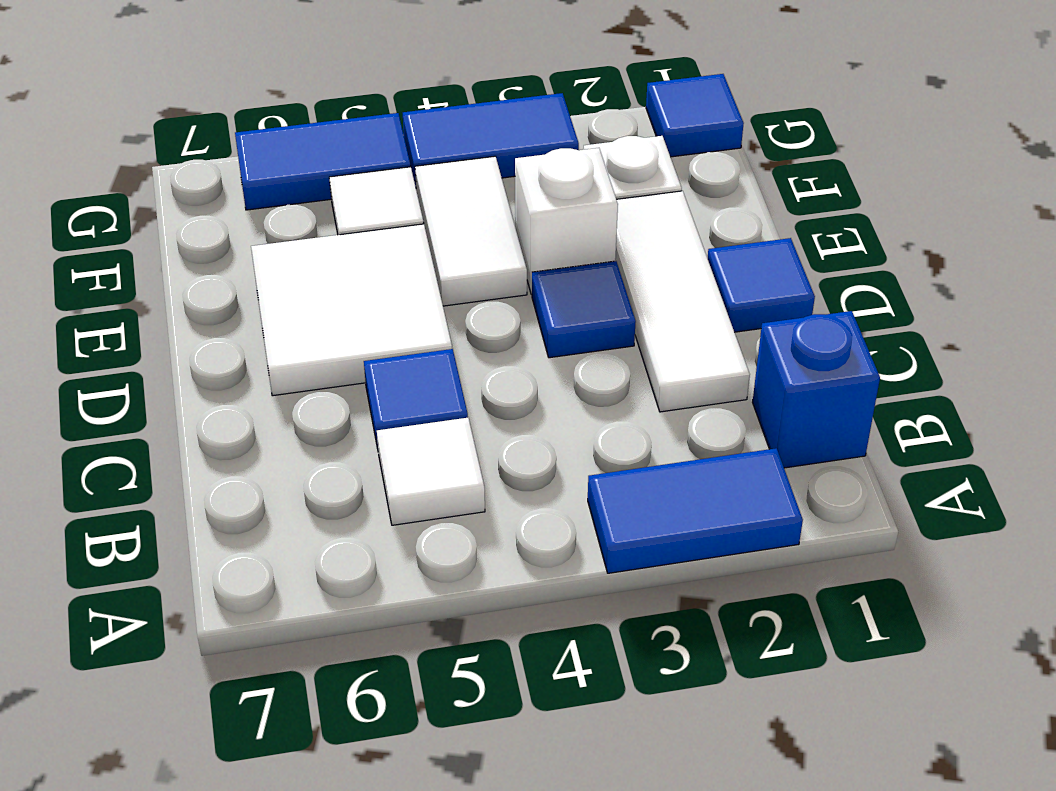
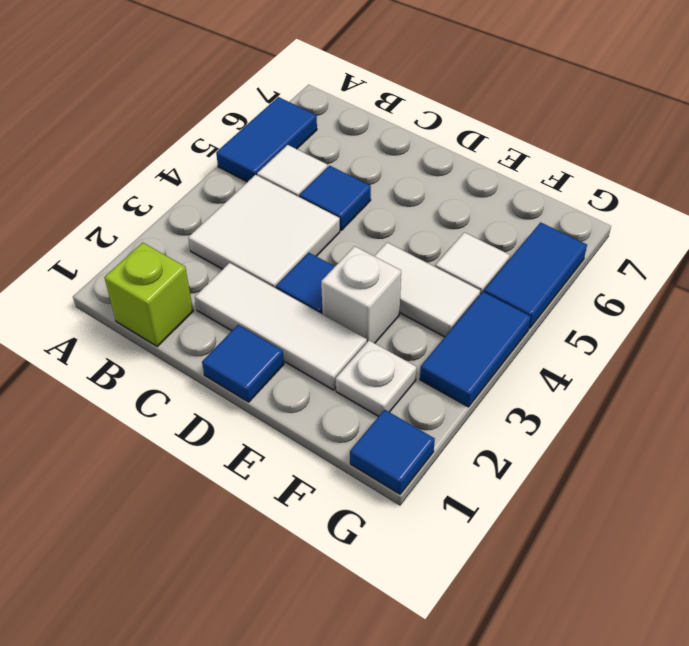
blue tile A2:A3 level 1 -> blue tile A5:A6 level 1
blue brick B1 level 1 -> lime brick B1 level 1
white tile D5:E6 level 1 -> white tile B3:C4 level 1

